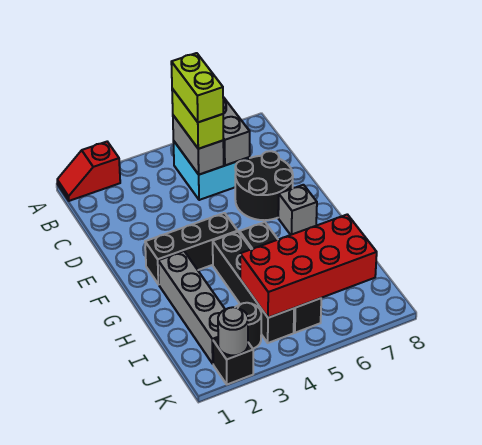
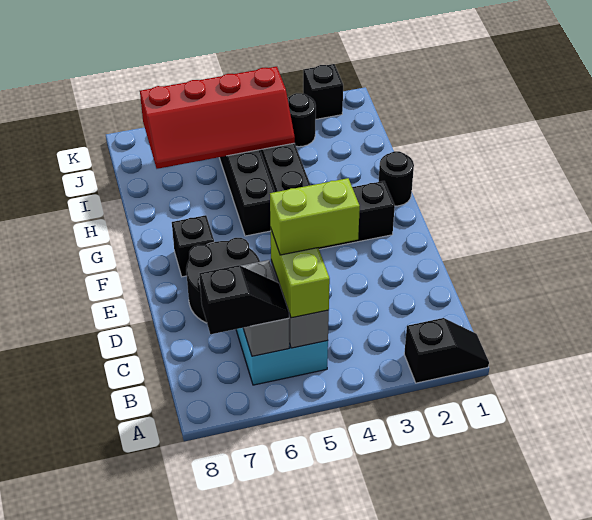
red slope A1:A2 level 1 top 2 -> black slope A1:A2 level 1 top 2
lime brick B5:C5 level 4 -> lime brick C4:C5 level 4
none -> black slope B6:B7 level 3 top 7
grey brick F7 level 1 -> black brick F7 level 1
none -> black round brick G1 level 1
grey brick G2:J2 level 1 -> none
red brick I4:J7 level 2 -> red slope I4:J7 level 2 top J
grey round brick K2 level 2 -> none

